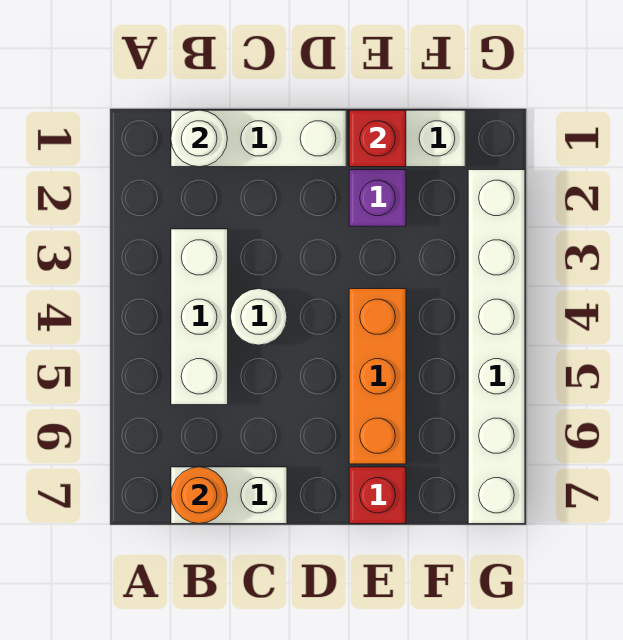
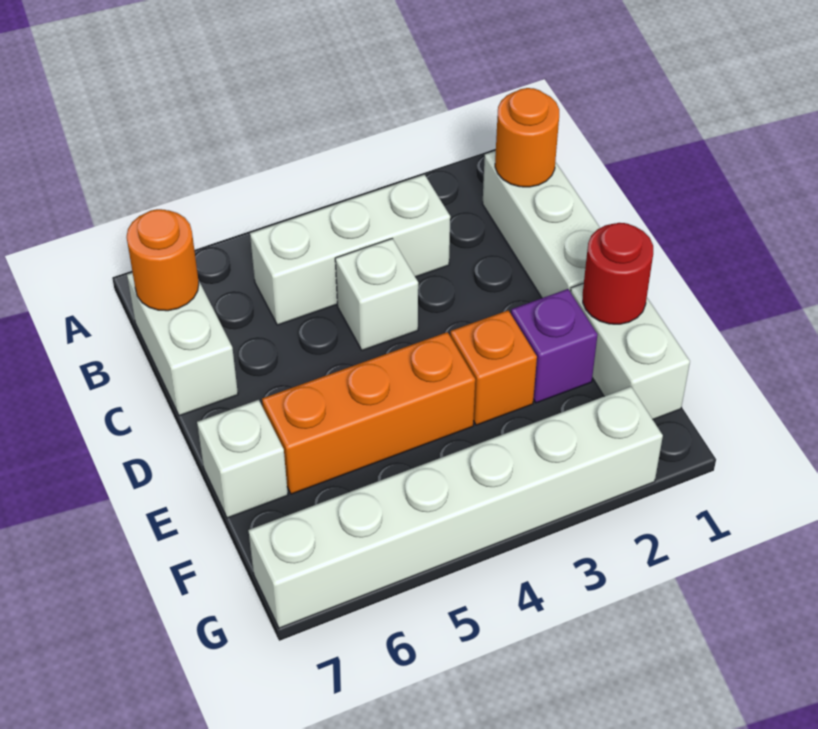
white round brick B1 level 2 -> orange round brick B1 level 2
white round brick C4 level 1 -> white brick C4 level 1
red brick E1 level 2 -> red round brick E1 level 2
none -> orange brick E3 level 1
red brick E7 level 1 -> white brick E7 level 1

